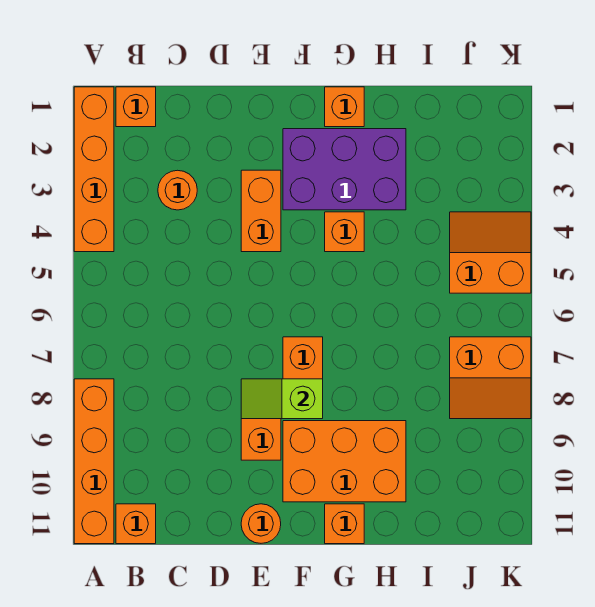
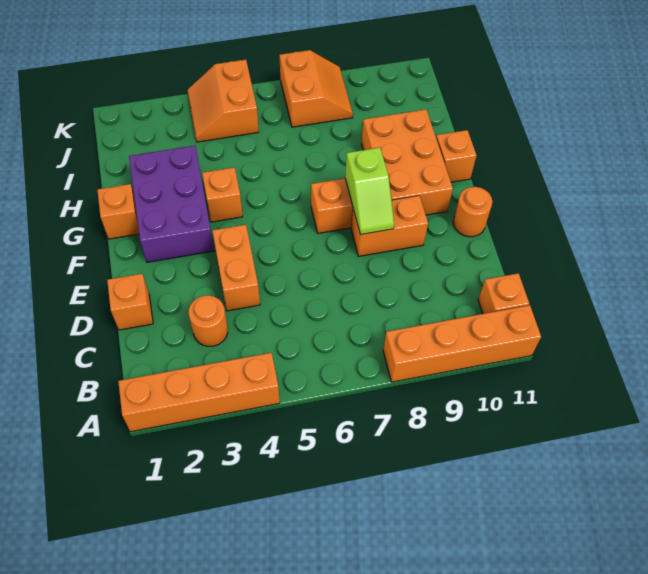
orange brick B1 level 1 -> orange brick D1 level 1
orange brick E3:E4 level 1 -> orange brick D4:E4 level 1

